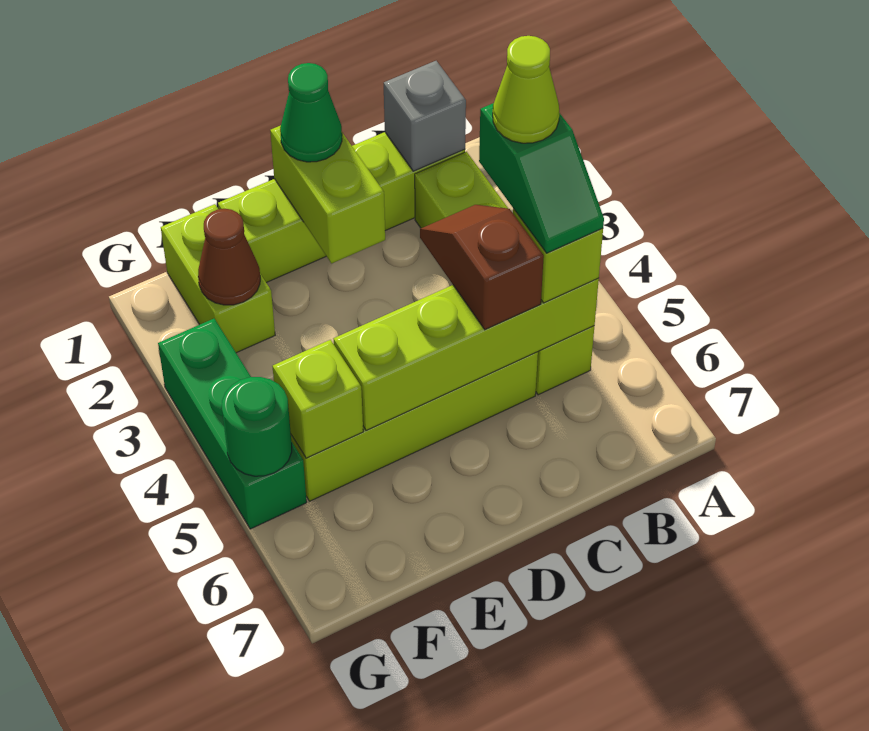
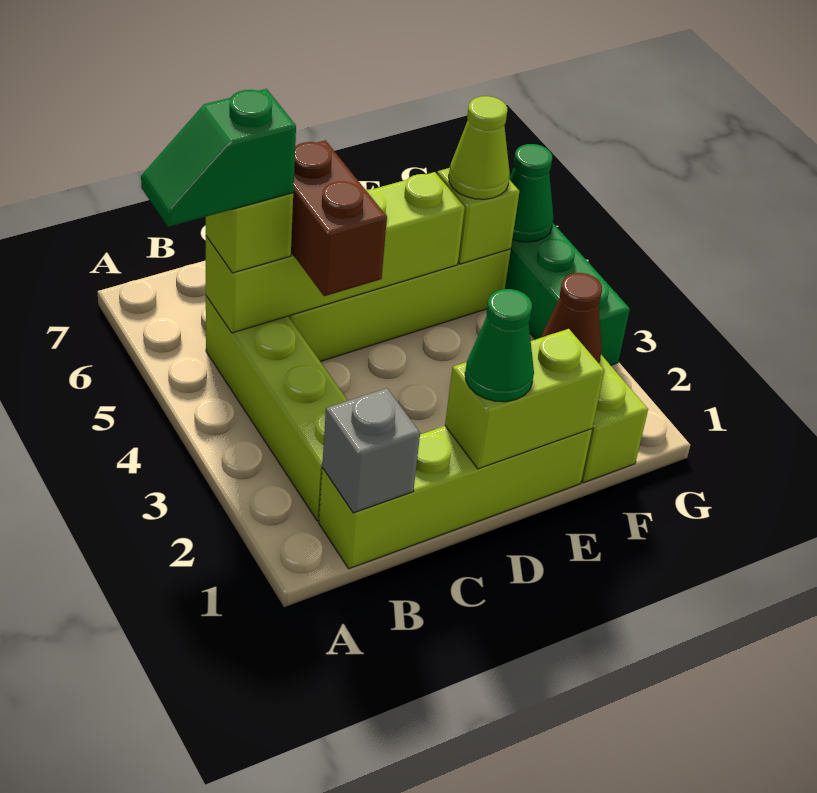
green slope B4:B5 level 4 top 4 -> green slope A5:B5 level 4 top B
lime cone B4 level 5 -> lime cone F5 level 3
brown slope C4:C5 level 3 top 5 -> brown brick C4:C5 level 3
lime brick D1:D2 level 2 -> lime brick D1:E1 level 2
green round brick G5 level 2 -> green cone G5 level 2

